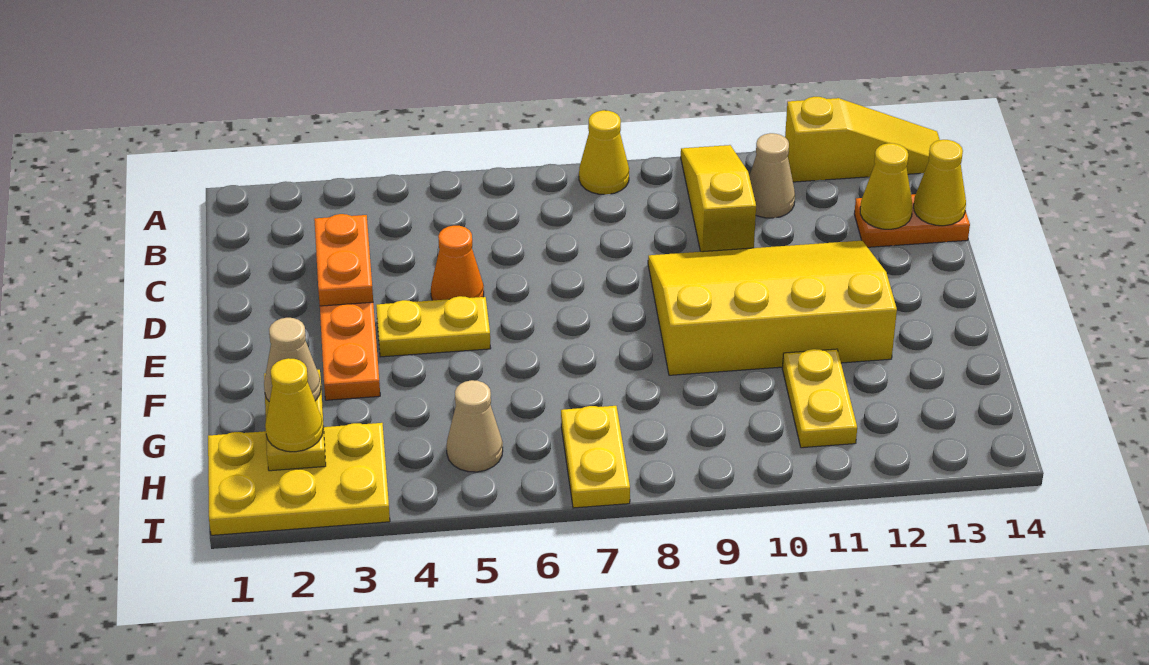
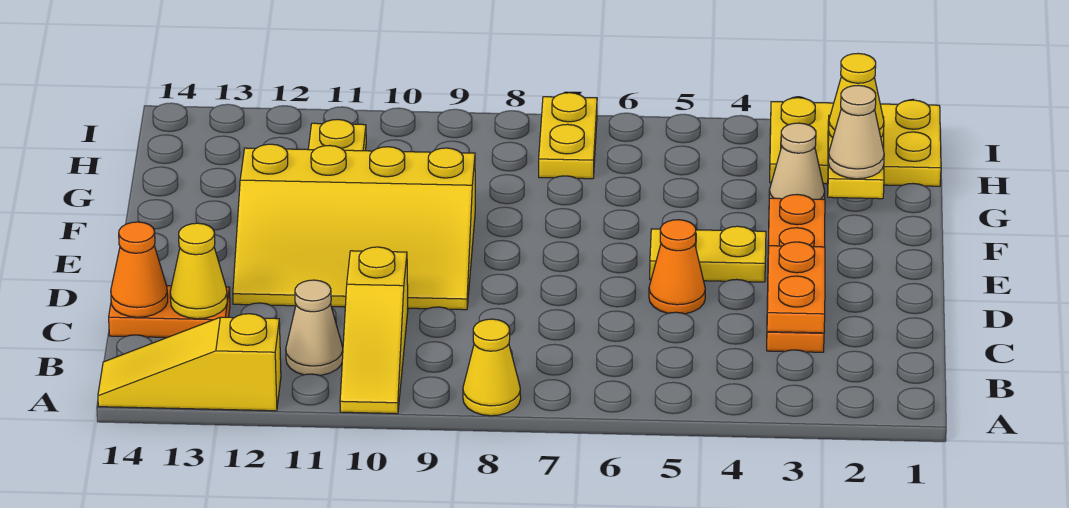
yellow cone C14 level 2 -> orange cone C14 level 2
tan cone H5 level 1 -> tan cone G3 level 1

